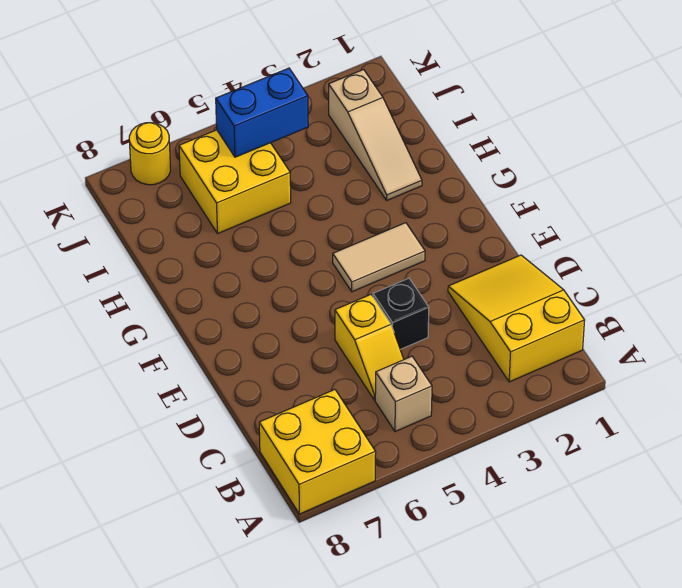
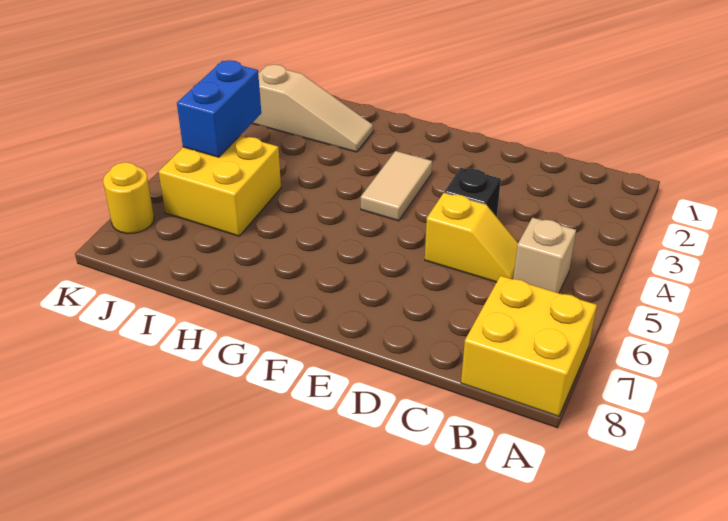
yellow slope B1:D2 level 1 top B -> none

